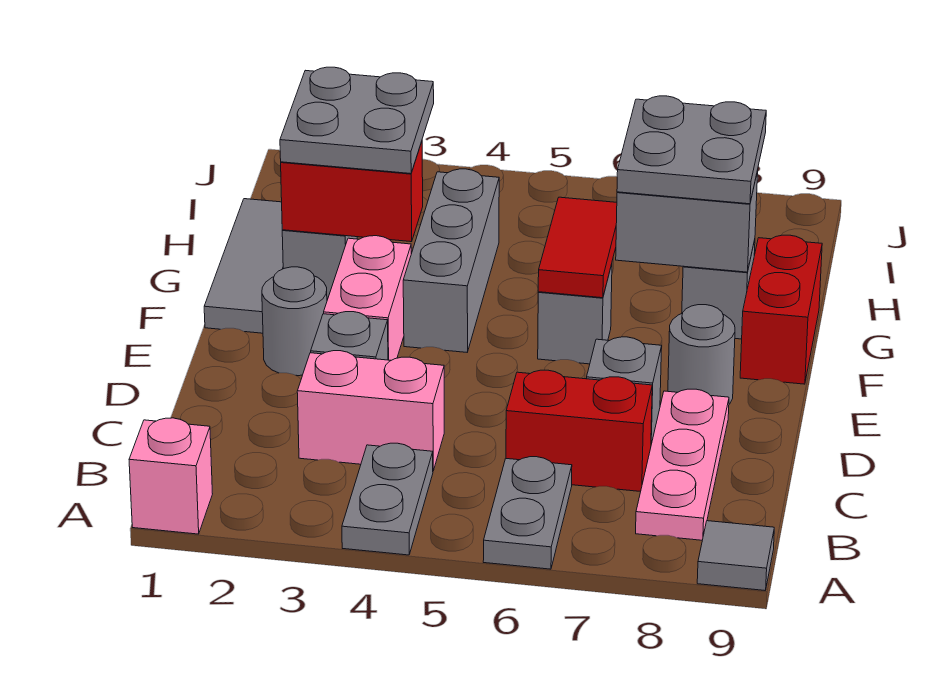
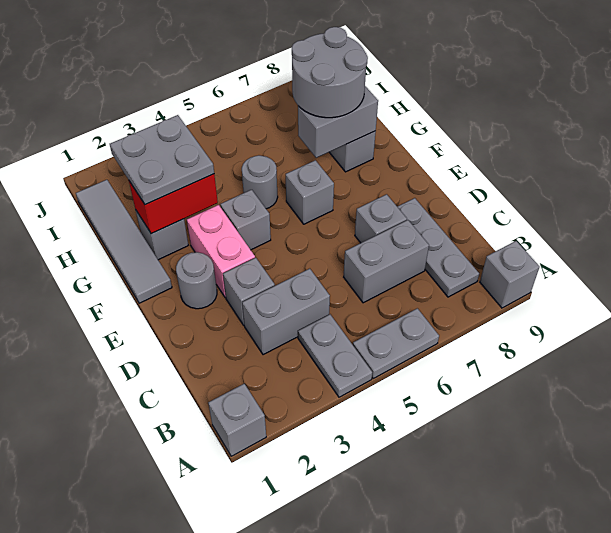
pink brick A1 level 1 -> grey brick A1 level 1
grey plate A6:B6 level 1 -> grey plate A5:A6 level 1
grey tile A9 level 1 -> grey brick A9 level 1
pink plate B8:D8 level 1 -> grey plate B8:D8 level 1
pink brick C3:C4 level 1 -> grey brick C3:C4 level 1
red brick C6:C7 level 1 -> grey brick C6:C7 level 1
grey round brick E8 level 1 -> grey round brick G5 level 1
grey tile F1:H1 level 1 -> grey tile F1:I1 level 1
grey brick F4:H4 level 1 -> grey brick F4 level 1
red tile F6:G6 level 2 -> none
red brick F9:G9 level 1 -> none
grey plate G7:H8 level 3 -> grey round brick G7:H8 level 3

